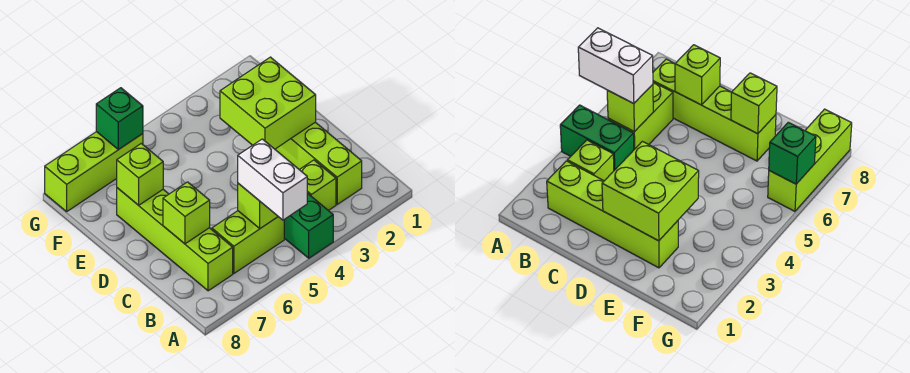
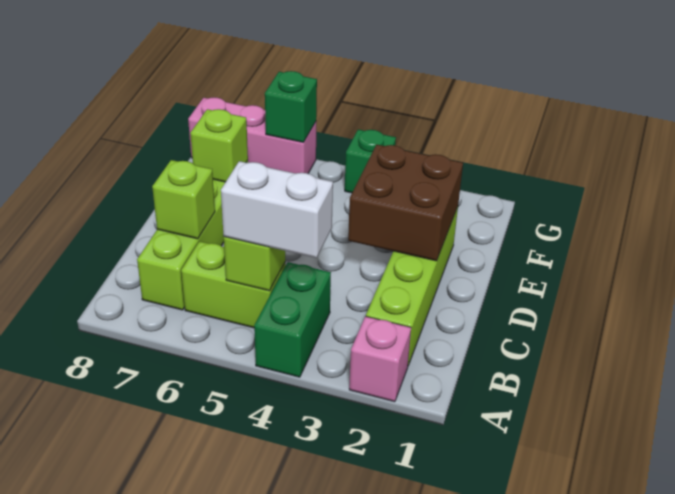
none -> pink brick A2 level 1
white brick A5:B5 level 3 -> white brick B4:B5 level 3
lime brick B3 level 1 -> none
lime brick D2:E3 level 2 -> brown brick D2:E3 level 2
none -> green brick G4 level 1
lime brick G6:G8 level 1 -> pink brick G6:G8 level 1

